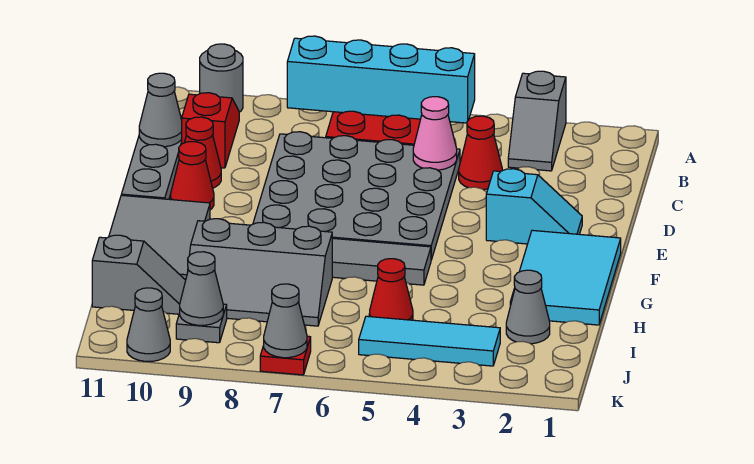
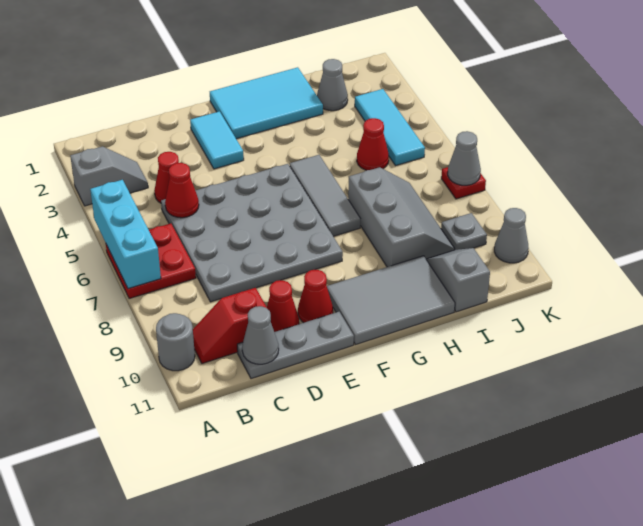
cyan brick A5:A8 level 2 -> cyan brick A5:A7 level 2
pink cone C5 level 2 -> red cone C5 level 2
cyan slope E2:E3 level 1 top 3 -> cyan tile E2:E3 level 1
grey cone J9 level 2 -> none

